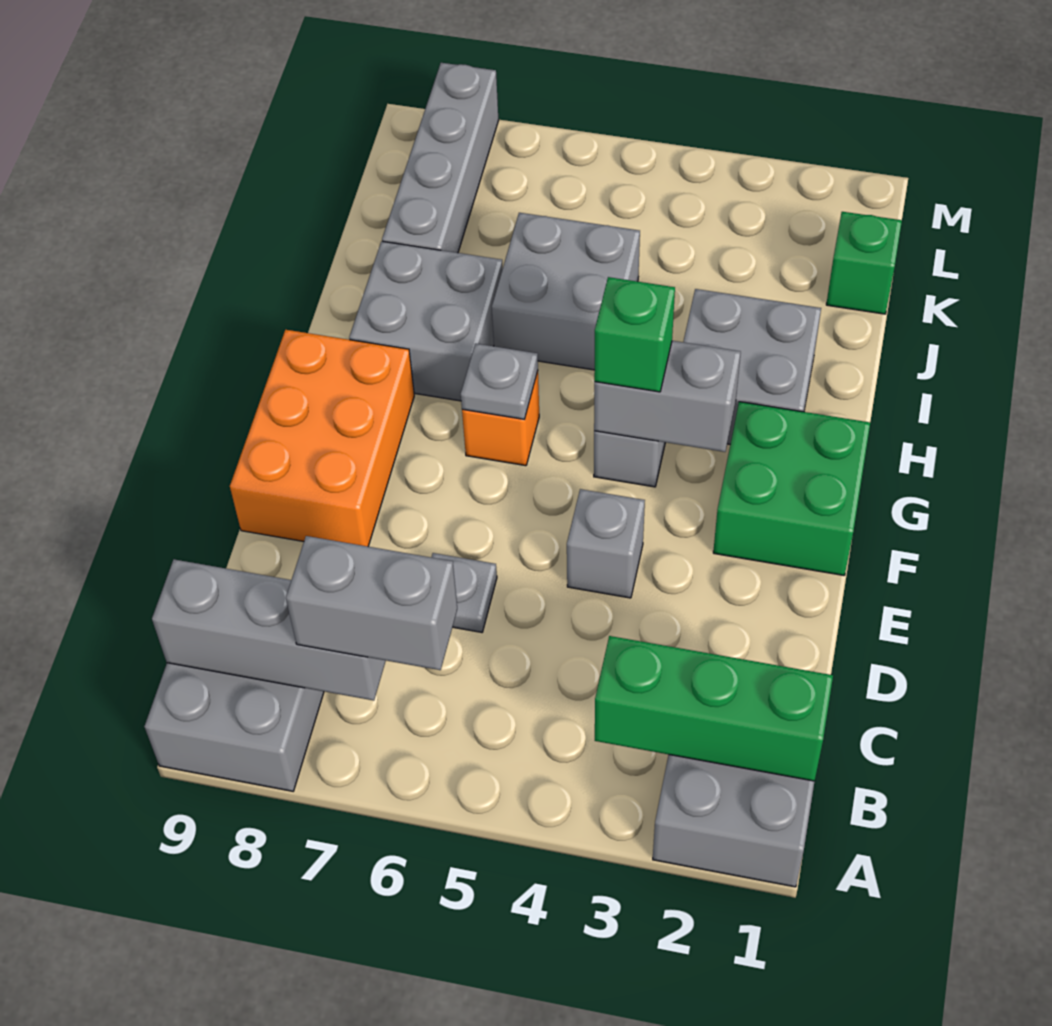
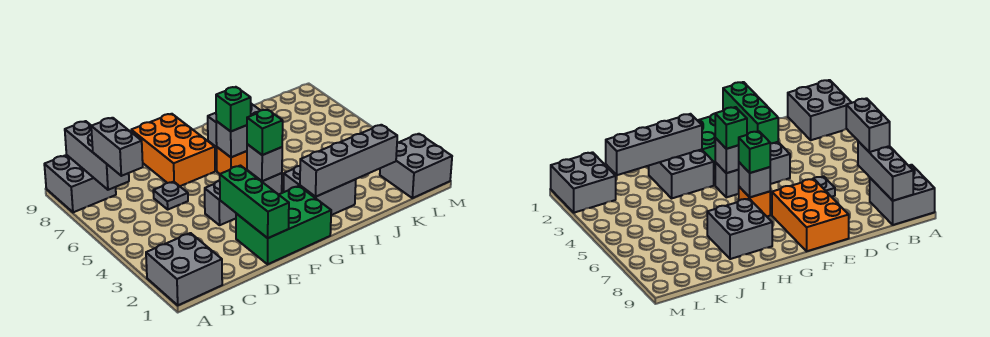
green brick B1:B3 level 2 -> green brick E1:E3 level 2
orange brick E8:G9 level 1 -> orange brick E7:F9 level 1
green brick F1:G2 level 1 -> green brick E1:G2 level 1
grey brick G3:G4 level 2 -> grey brick G4 level 2
grey plate G6 level 2 -> grey brick G6 level 2
grey brick I5:J6 level 1 -> grey brick L1:M2 level 1
grey brick J8:M8 level 1 -> grey brick H2:K2 level 2
green brick K1 level 1 -> green brick G6 level 3

